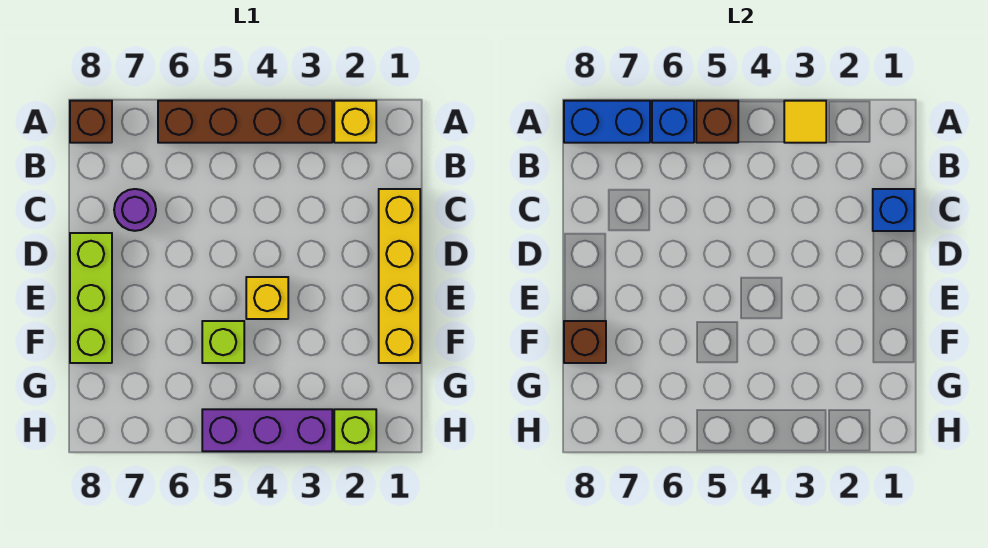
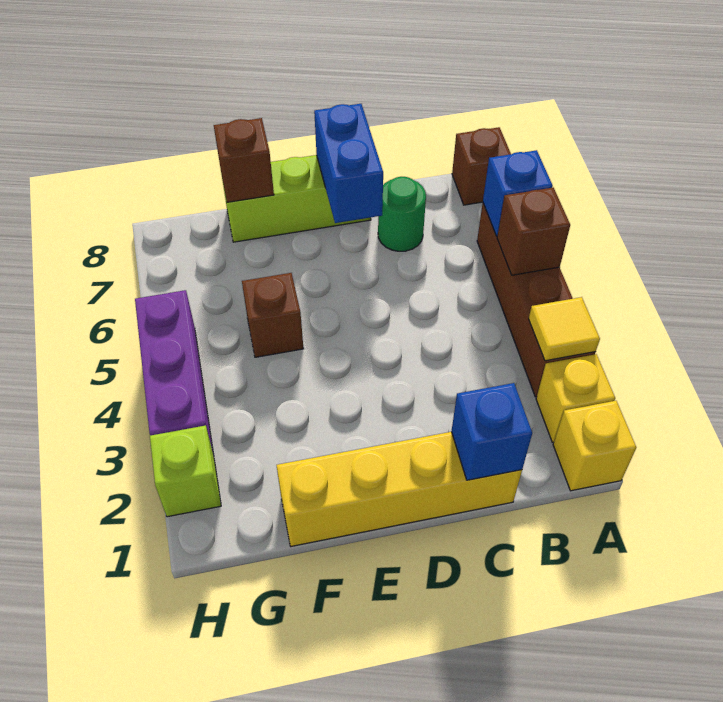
blue brick A7:A8 level 2 -> blue brick D7:D8 level 2
purple round brick C7 level 1 -> green round brick C7 level 1
yellow brick E4 level 1 -> yellow brick A1 level 1
lime brick F5 level 1 -> brown brick F5 level 1

